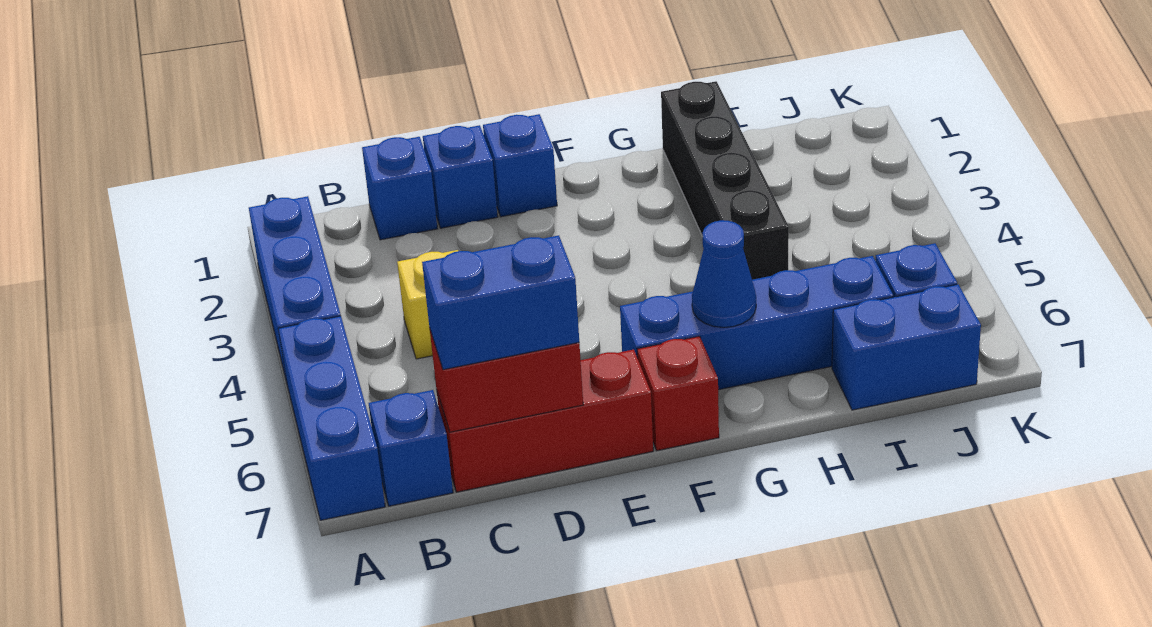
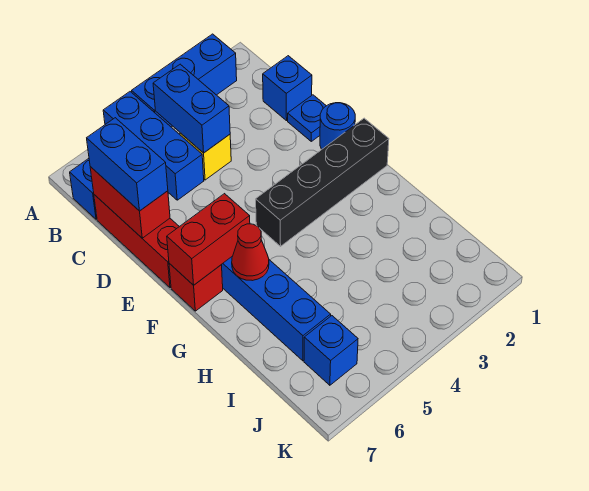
blue brick A5:A7 level 1 -> blue brick A5:C5 level 1
blue brick D1 level 1 -> blue plate D1 level 1
blue brick E1 level 1 -> blue round brick E1 level 1
none -> red brick F6:F7 level 2
blue cone G6 level 2 -> red cone G6 level 2
black brick H1:H4 level 1 -> black brick F1:F4 level 1
blue brick I7:J7 level 1 -> blue brick B4:C4 level 2

